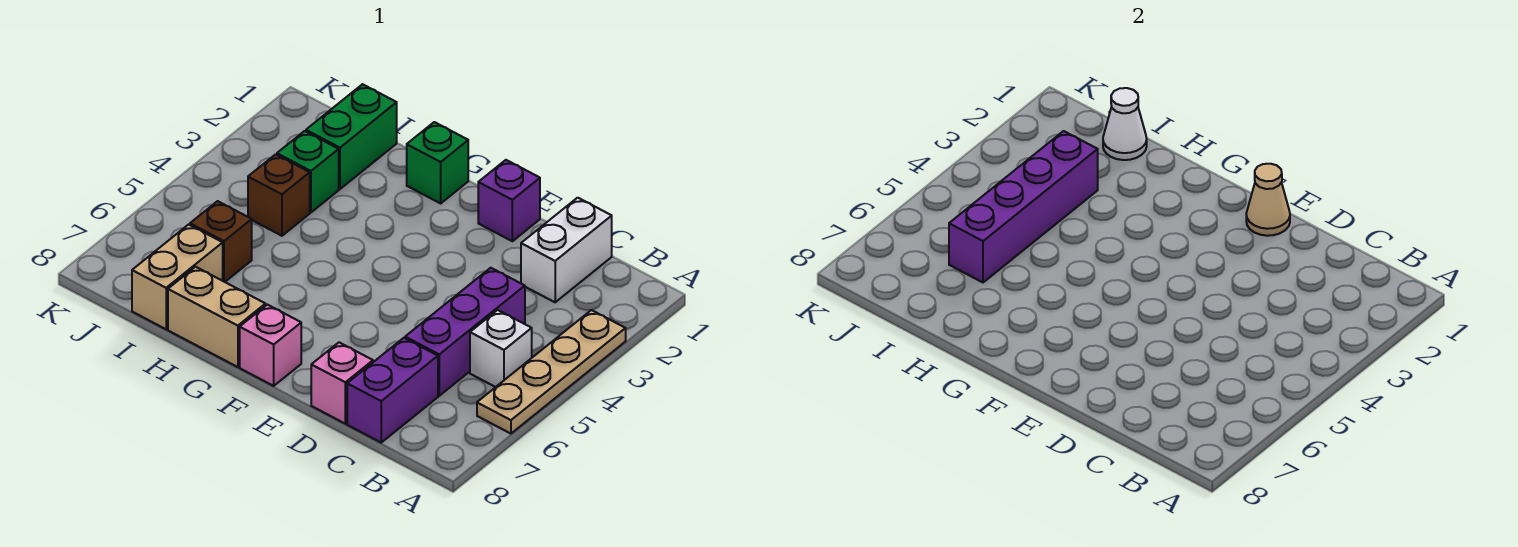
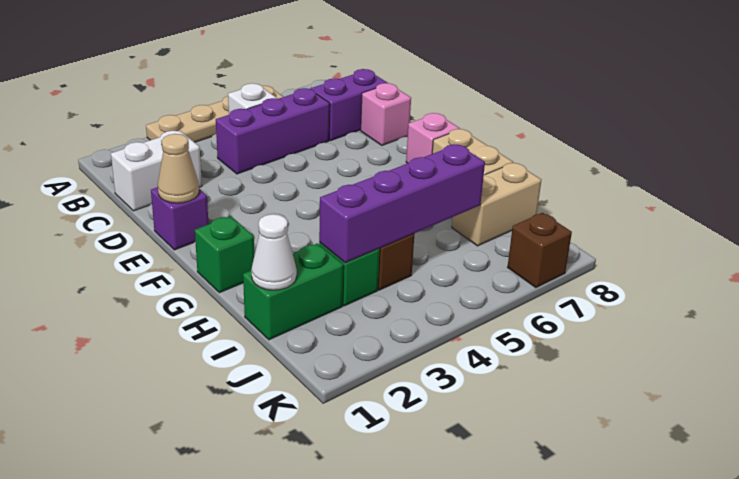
brown brick I6 level 1 -> brown brick K7 level 1

